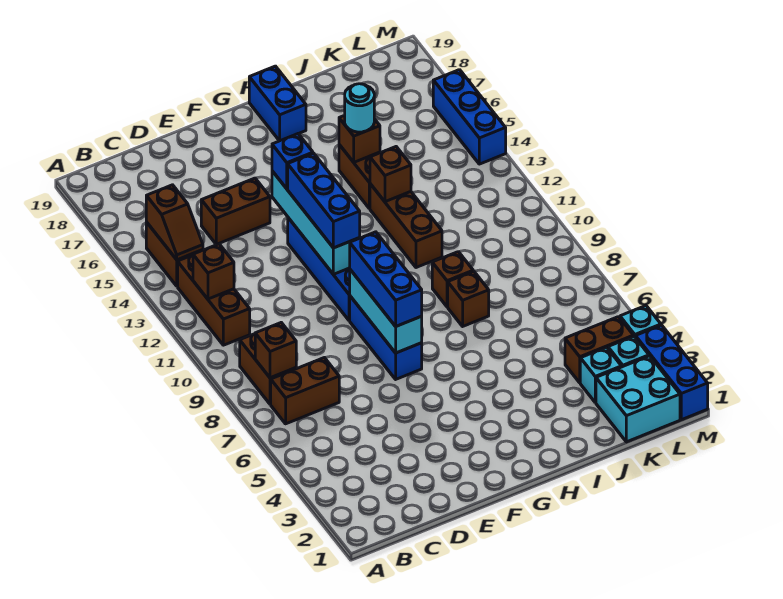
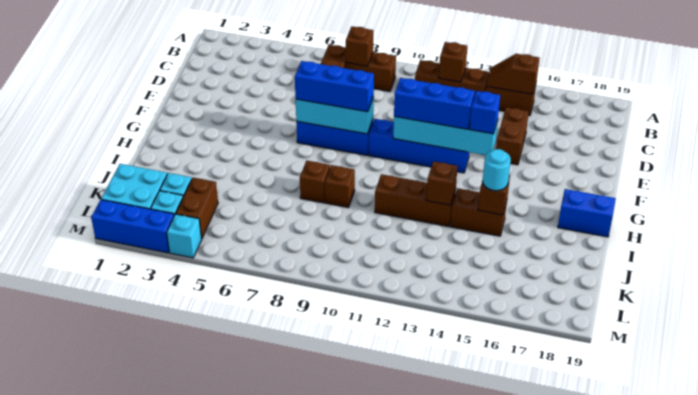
blue brick M14:M16 level 1 -> none

